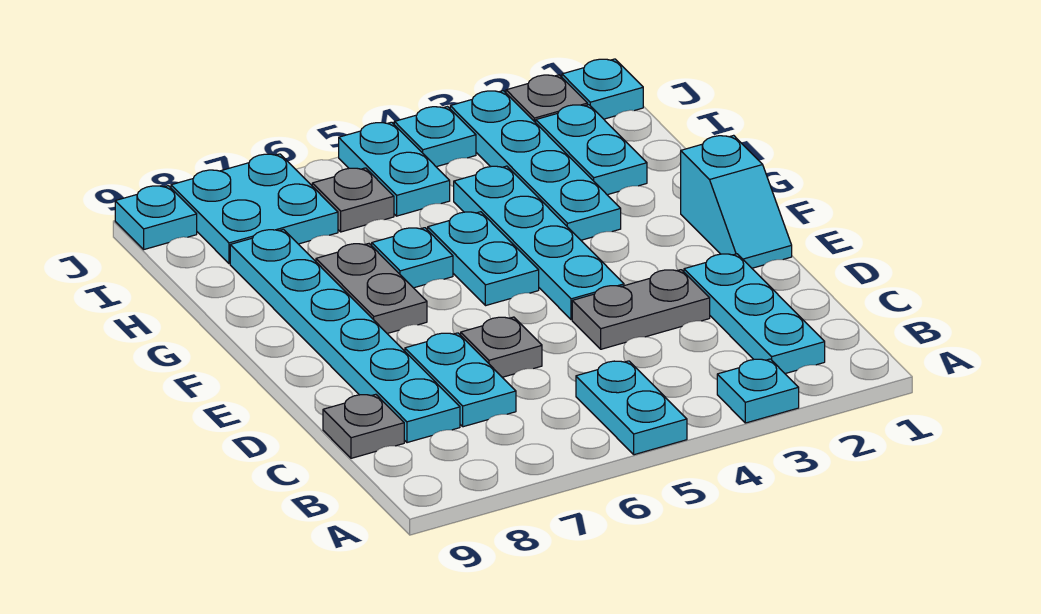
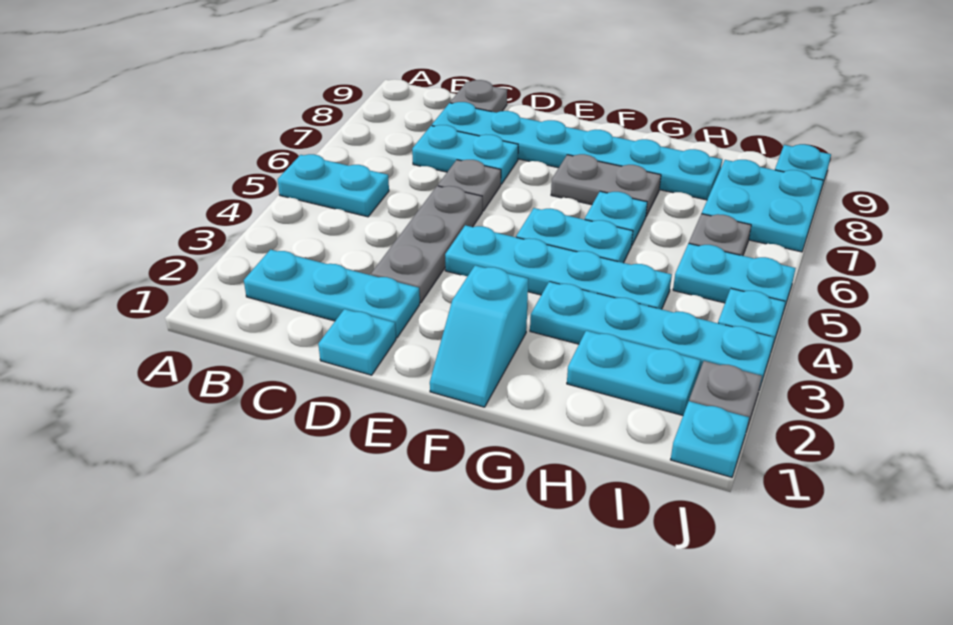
cyan plate A3 level 1 -> cyan plate D1 level 1
grey plate D3:D4 level 1 -> grey plate D3:D5 level 1
cyan slope E1:F1 level 1 top F -> cyan slope F1:F2 level 1 top 2

